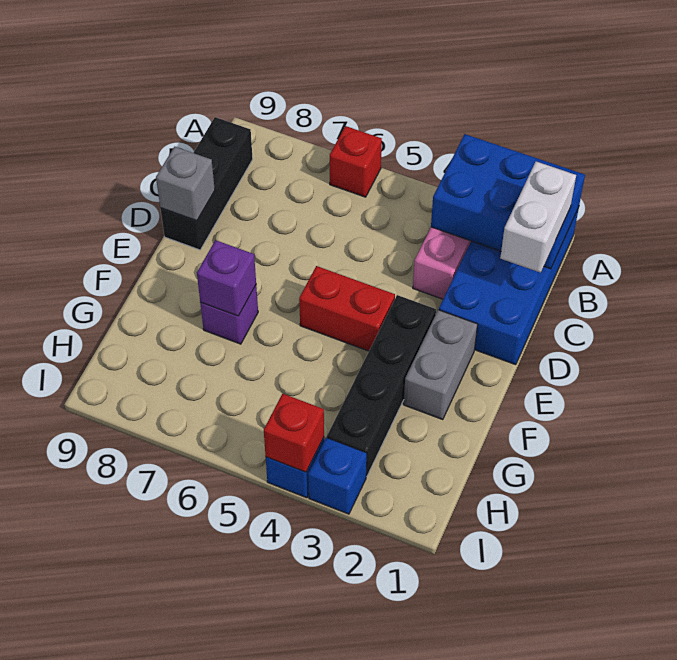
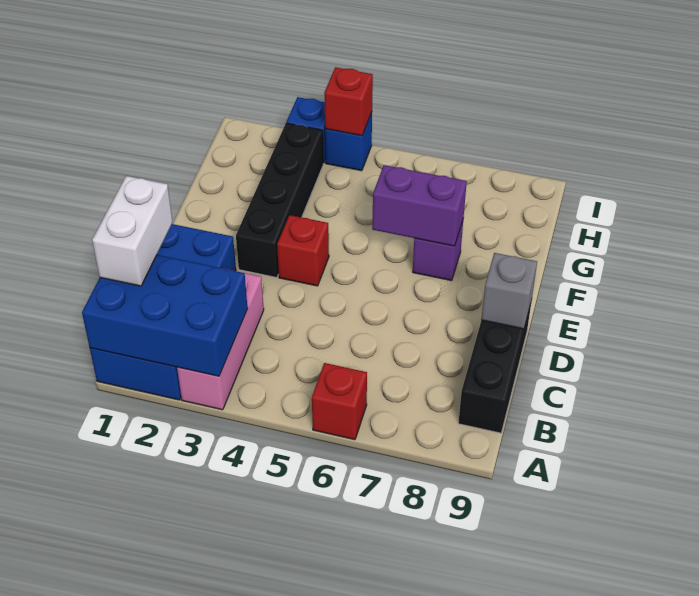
grey brick E2:F2 level 1 -> none
red brick E4:E5 level 1 -> red brick E4 level 1
purple brick F7 level 2 -> purple brick F6:F7 level 2

